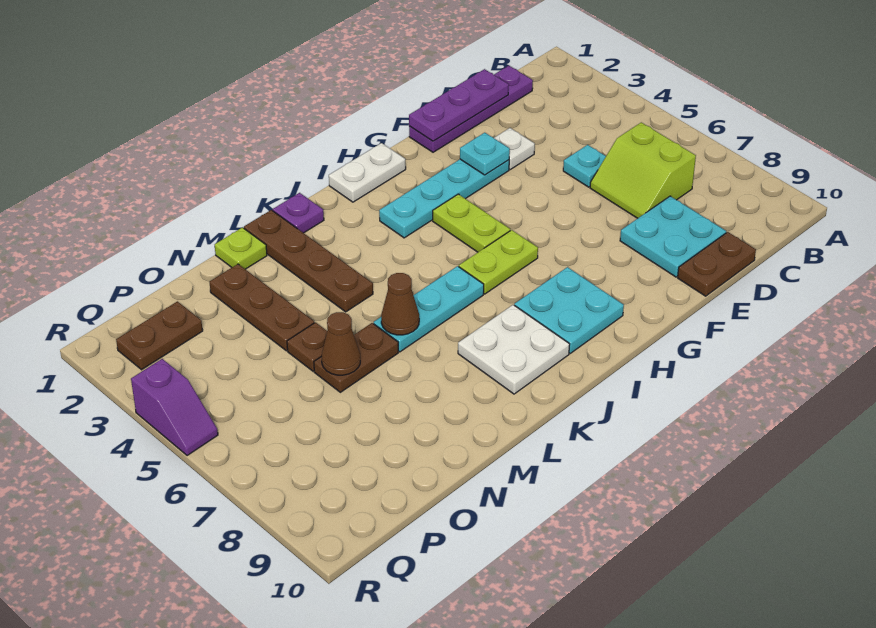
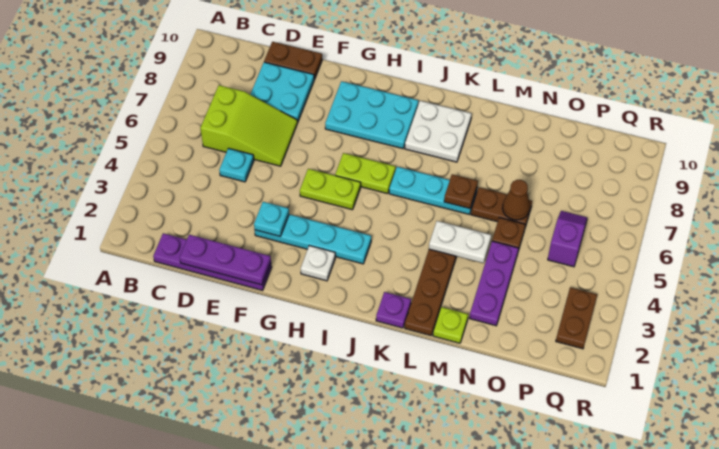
lime slope C6:D7 level 1 top C -> lime slope C6:E7 level 1 top C
white plate E3 level 1 -> white plate H2 level 1
white plate H1:I1 level 1 -> white plate L4:M4 level 2
lime plate H4:H5 level 1 -> lime plate G5:H5 level 1
cyan plate H8:I9 level 1 -> cyan plate G8:I9 level 1
brown cone L6 level 2 -> brown plate L6 level 2
brown plate N2:N4 level 1 -> purple plate N2:N4 level 1
brown plate P2:Q2 level 1 -> brown plate Q2:Q3 level 1
purple slope R4:R5 level 1 top 4 -> purple slope P5:P6 level 1 top 5

